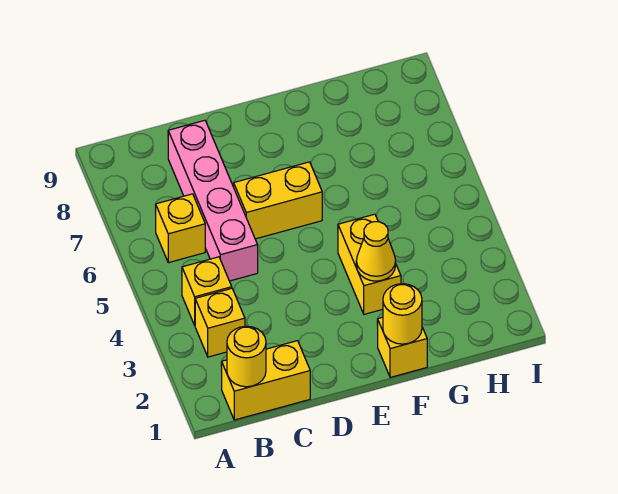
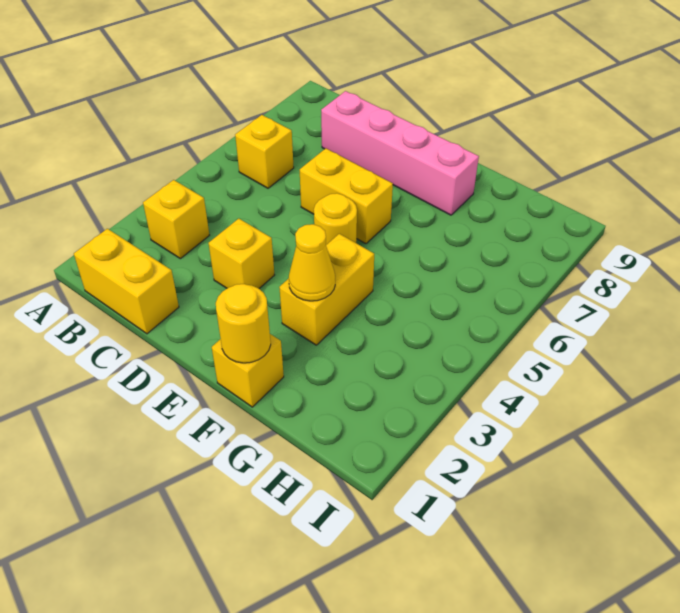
yellow round brick B1 level 2 -> yellow round brick E5 level 1
yellow brick B4 level 1 -> yellow brick D3 level 1
pink brick C5:C8 level 1 -> pink brick C8:F8 level 1

